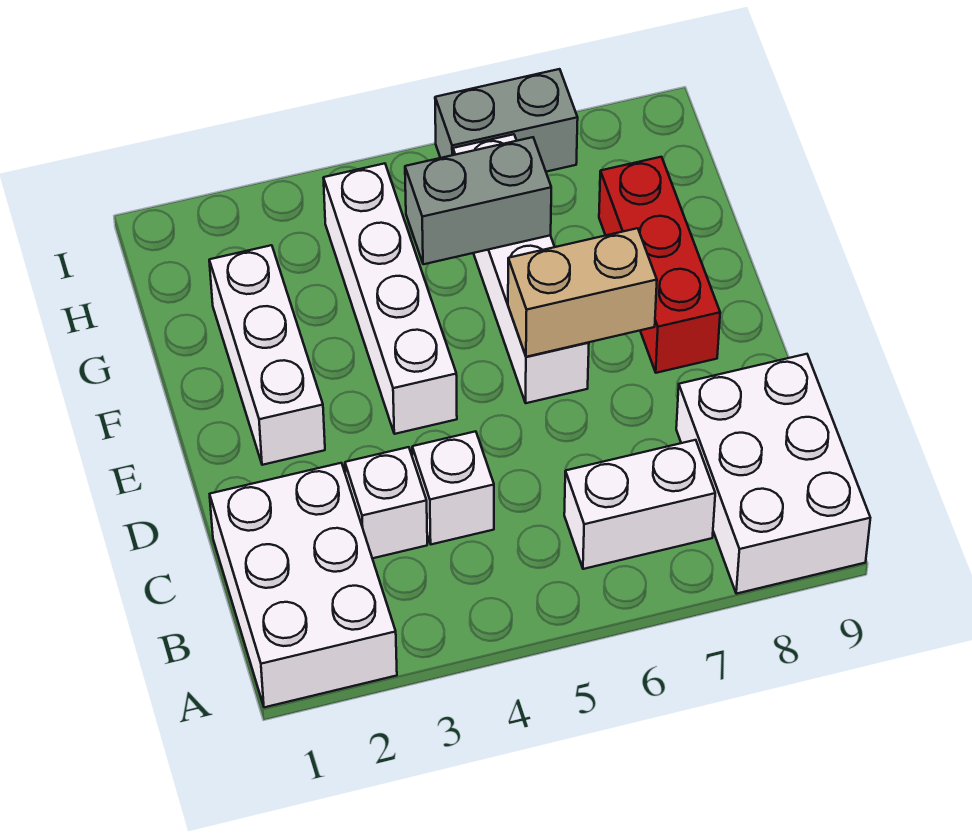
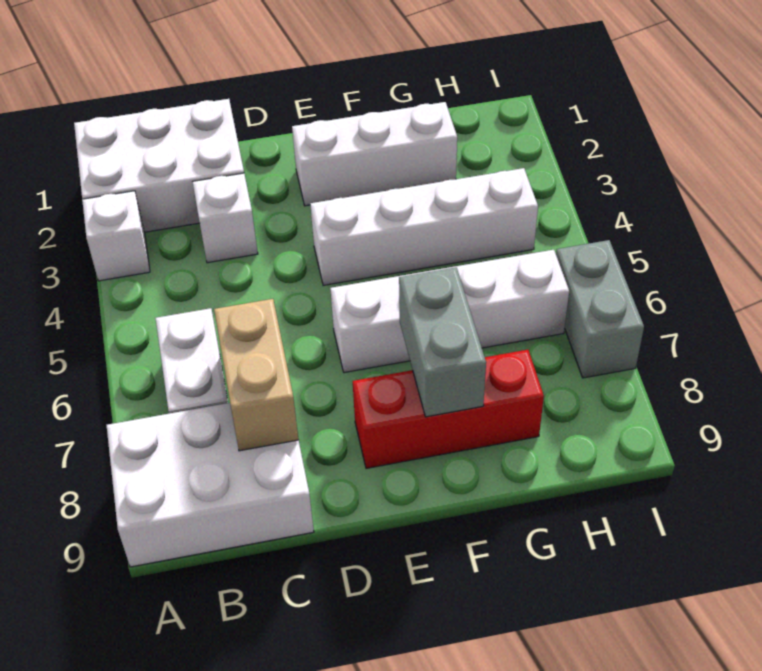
white brick C4 level 1 -> white brick A3 level 1
tan brick E6:E7 level 2 -> tan brick C7:C8 level 2
grey brick G5:G6 level 2 -> grey brick F7:F8 level 2

